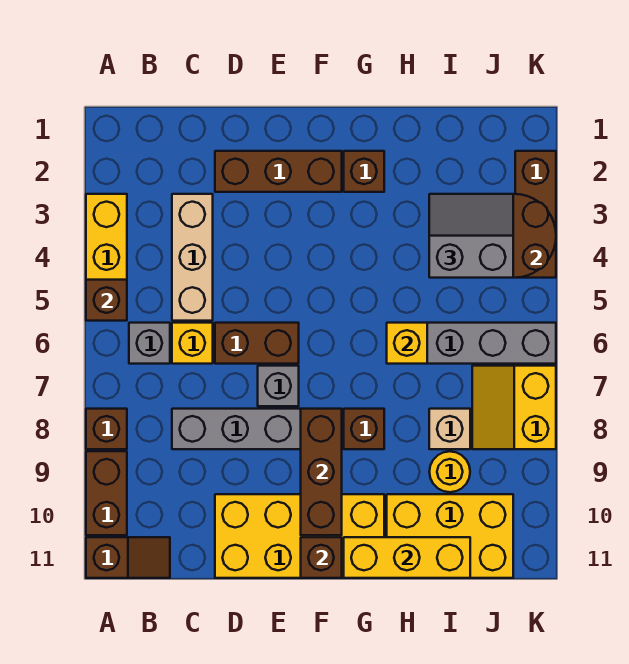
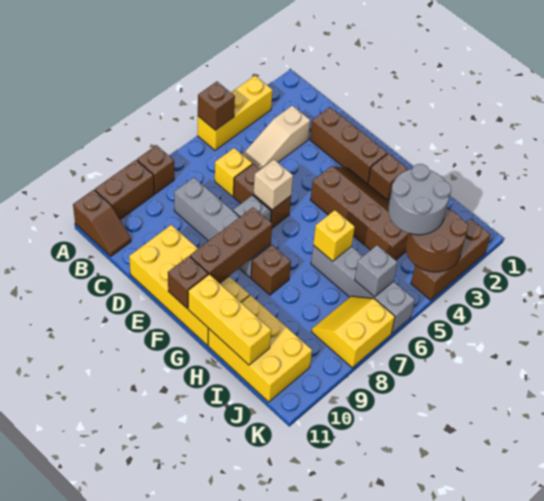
grey brick B6 level 1 -> grey brick J6 level 2
tan brick C3:C5 level 1 -> tan slope C3:C5 level 1 top 3
none -> brown slope F3:I4 level 1 top 4
grey slope I3:J4 level 3 top 4 -> grey round brick I3:J4 level 3
tan brick I8 level 1 -> tan brick E6 level 2
yellow round brick I9 level 1 -> none

